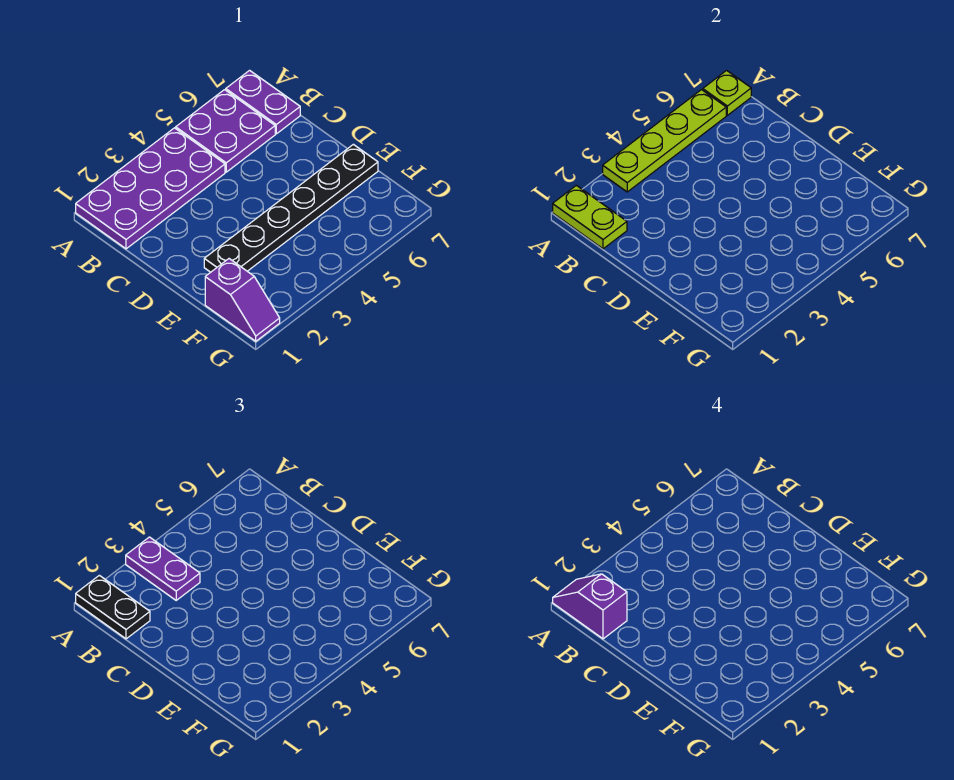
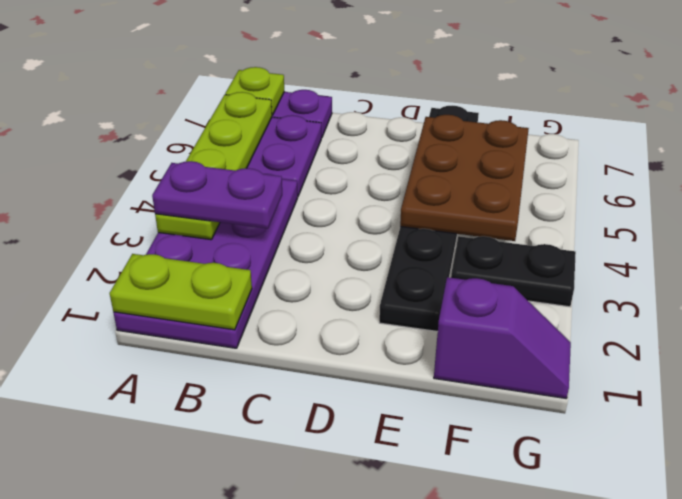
black plate A1:B1 level 3 -> black plate F3:G3 level 1
purple slope A1:B1 level 4 top B -> none
none -> brown plate E4:F6 level 2

